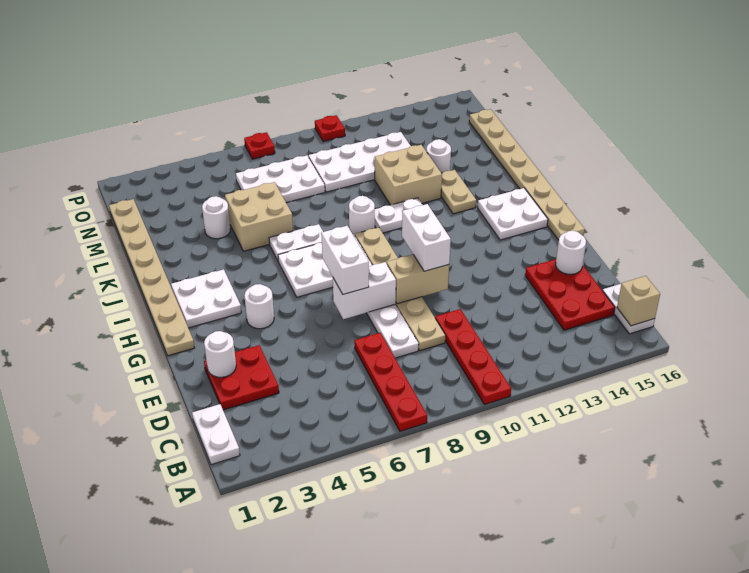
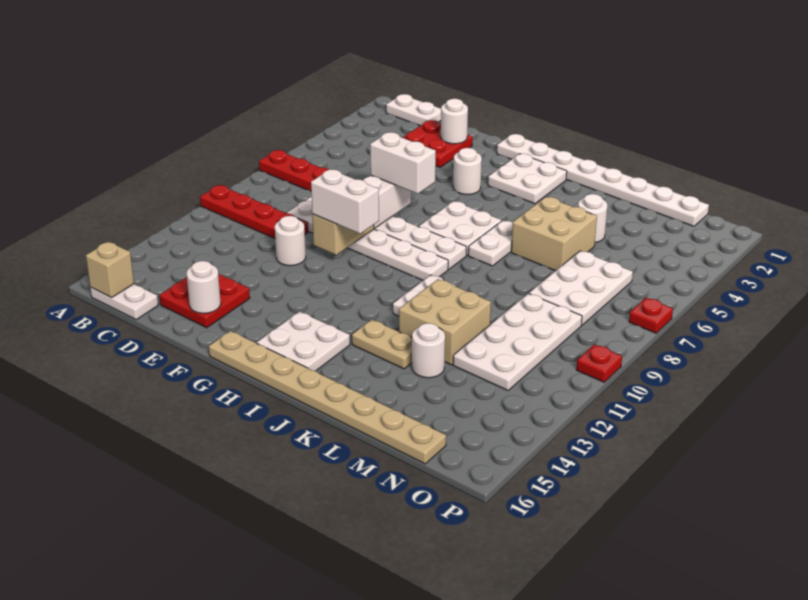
red plate C14:E15 level 1 -> red plate D14:E15 level 1
tan plate D9:I9 level 1 -> white plate D9:I9 level 1
tan plate G1:N1 level 1 -> white plate G1:N1 level 1
white round brick J9 level 1 -> white round brick E11 level 1

